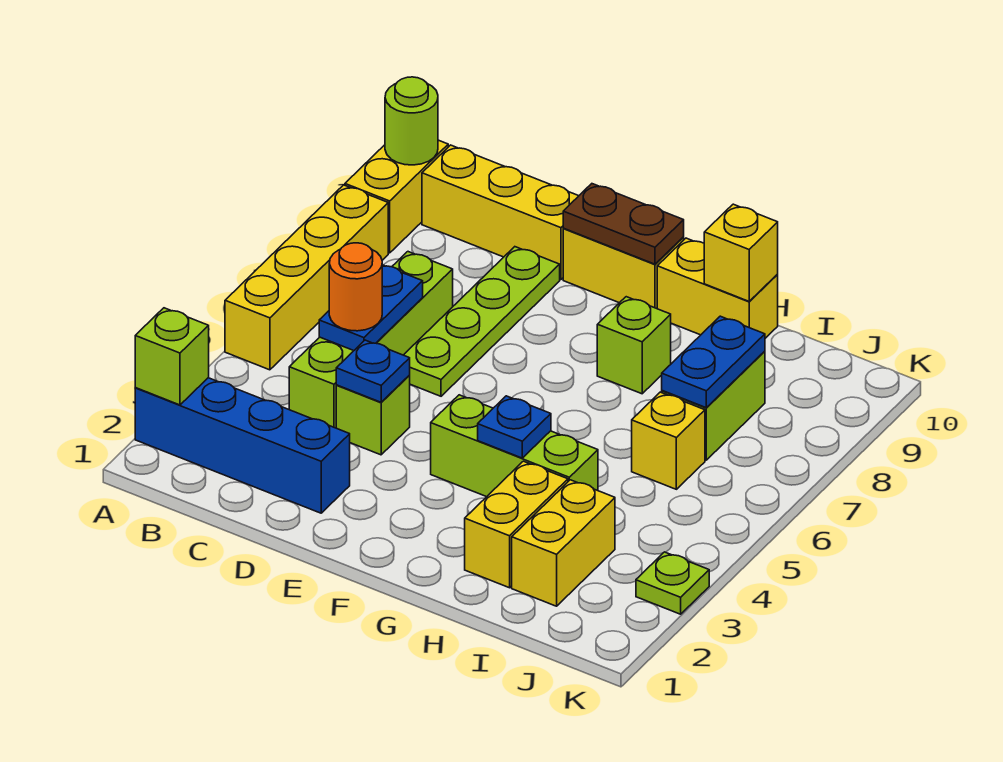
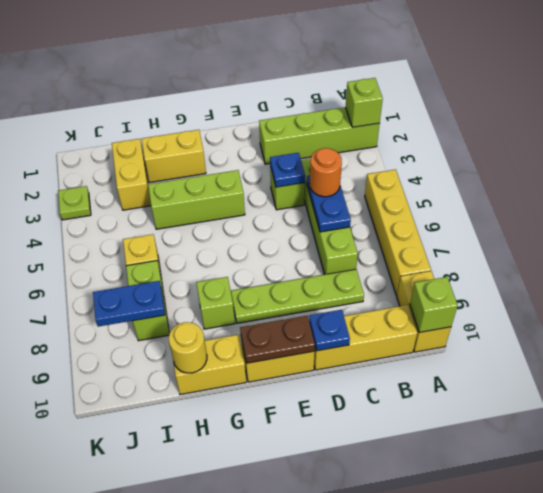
blue brick A2:D2 level 1 -> lime brick A2:D2 level 1
lime round brick A10 level 2 -> lime brick A10 level 2
lime plate D6:D9 level 1 -> lime plate C8:F8 level 1
blue plate G4 level 2 -> blue plate D10 level 2
yellow brick H2:H3 level 1 -> yellow brick G2:H2 level 1
yellow brick H10 level 2 -> yellow round brick H10 level 2
blue plate I7:I8 level 2 -> blue plate I8:J8 level 2

